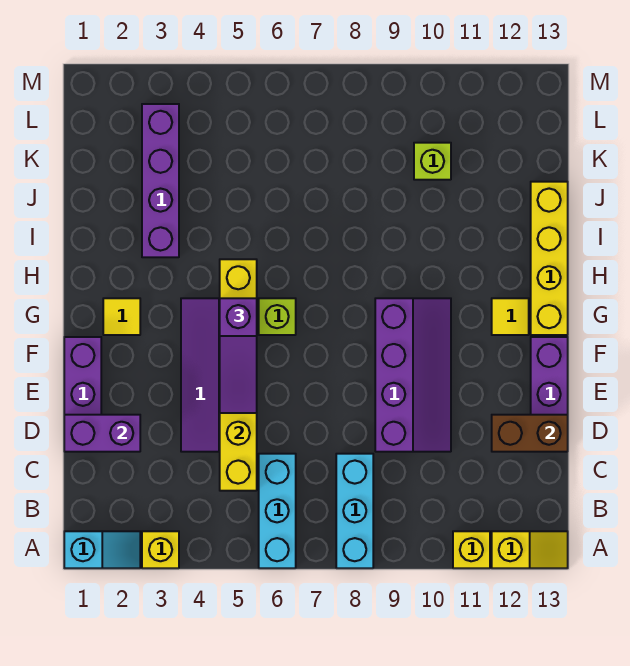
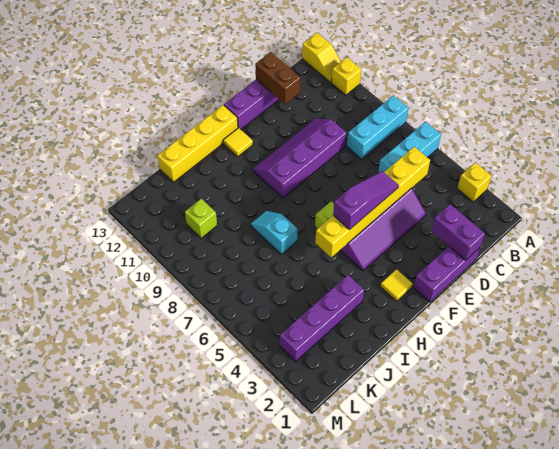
cyan slope A1:A2 level 1 top 1 -> cyan slope I7:I8 level 1 top 7
yellow slope A12:A13 level 1 top 12 -> yellow slope A12:A13 level 1 top 13

